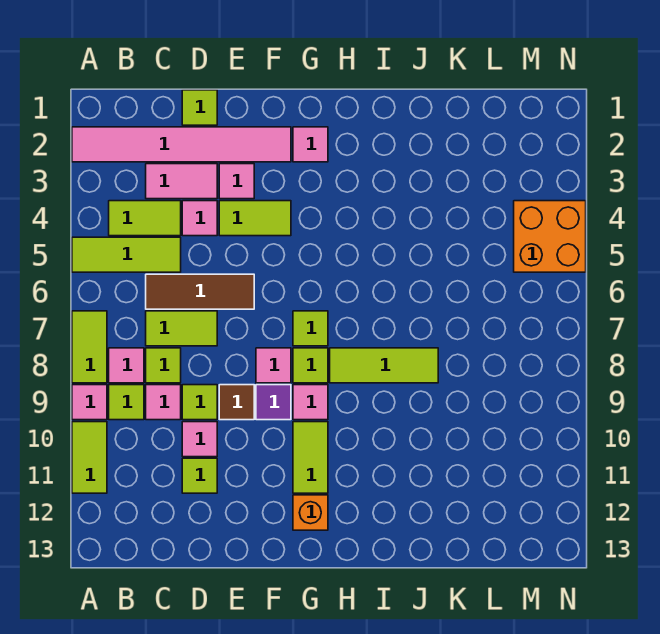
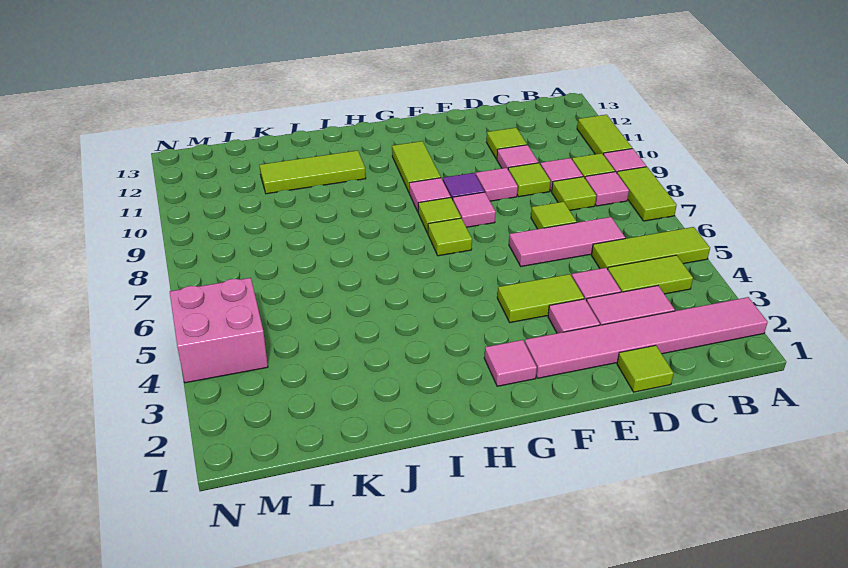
brown tile C6:E6 level 1 -> pink tile C6:E6 level 1
lime tile C7:D7 level 1 -> lime tile D7 level 1
brown tile E9 level 1 -> pink tile E9 level 1
orange brick G12 level 1 -> none
lime tile H8:J8 level 1 -> lime tile I11:K11 level 1
orange brick M4:N5 level 1 -> pink brick M4:N5 level 1

